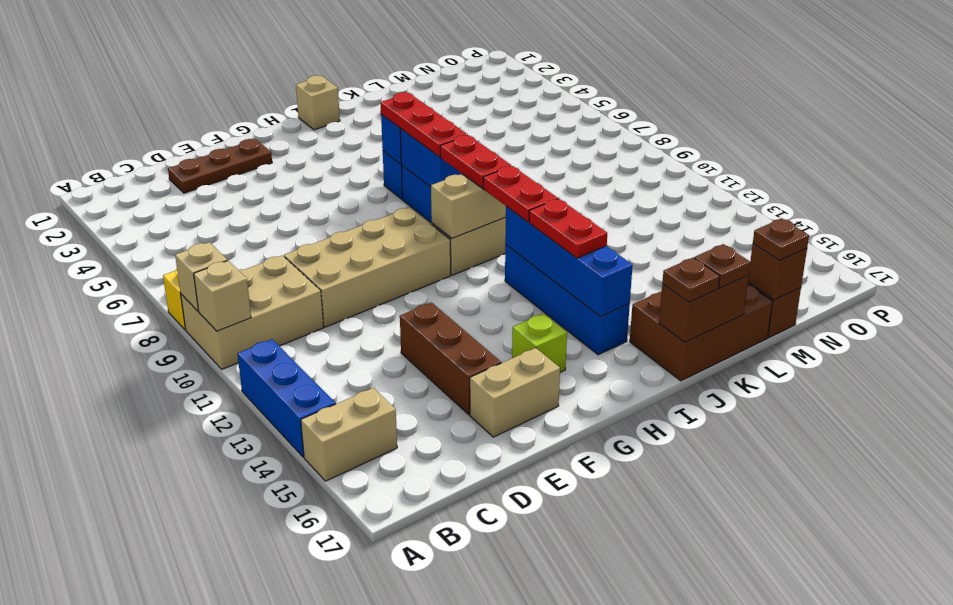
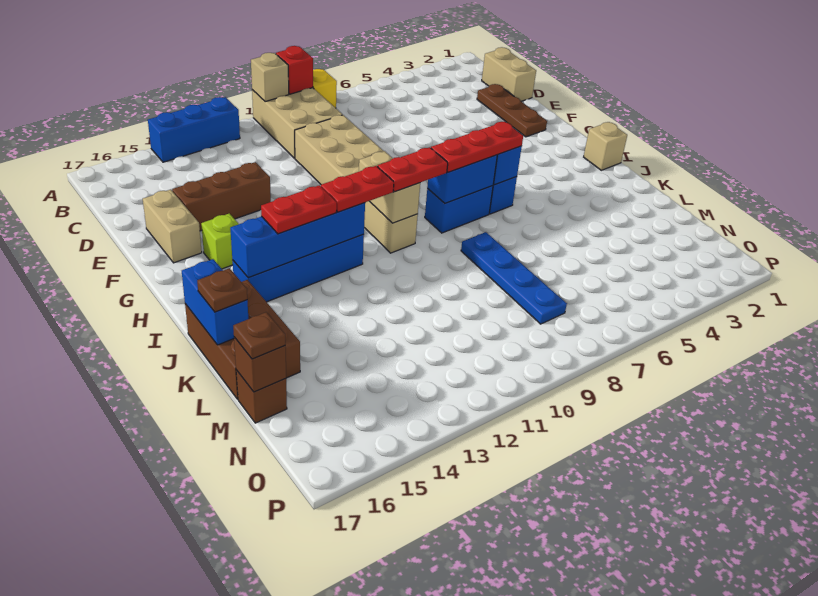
tan brick A9 level 2 -> red brick A9 level 2
tan brick A15:B15 level 1 -> tan brick C1:D1 level 1
brown brick J17:K17 level 2 -> blue brick J17:K17 level 2
brown plate J17 level 3 -> none
none -> blue plate K8:N8 level 1

